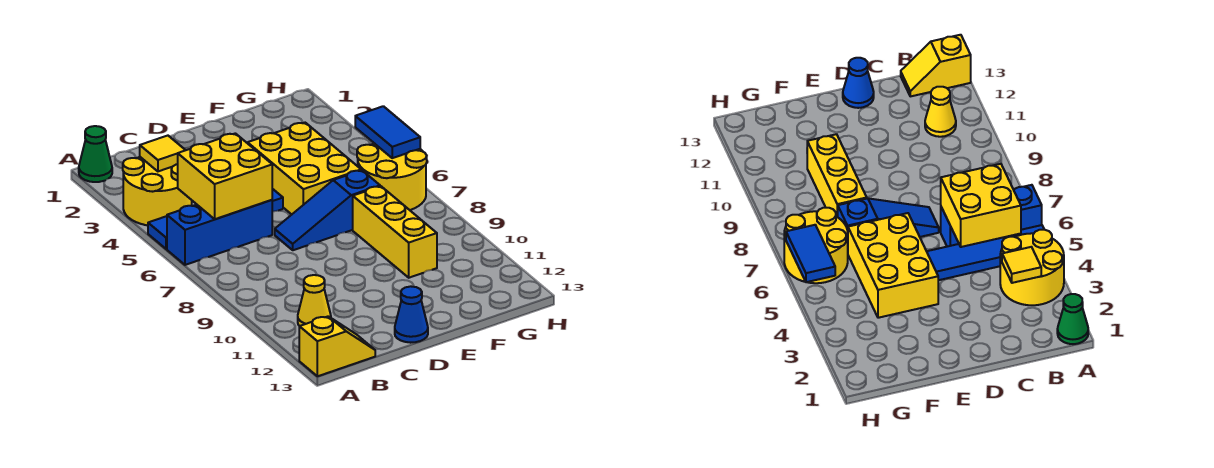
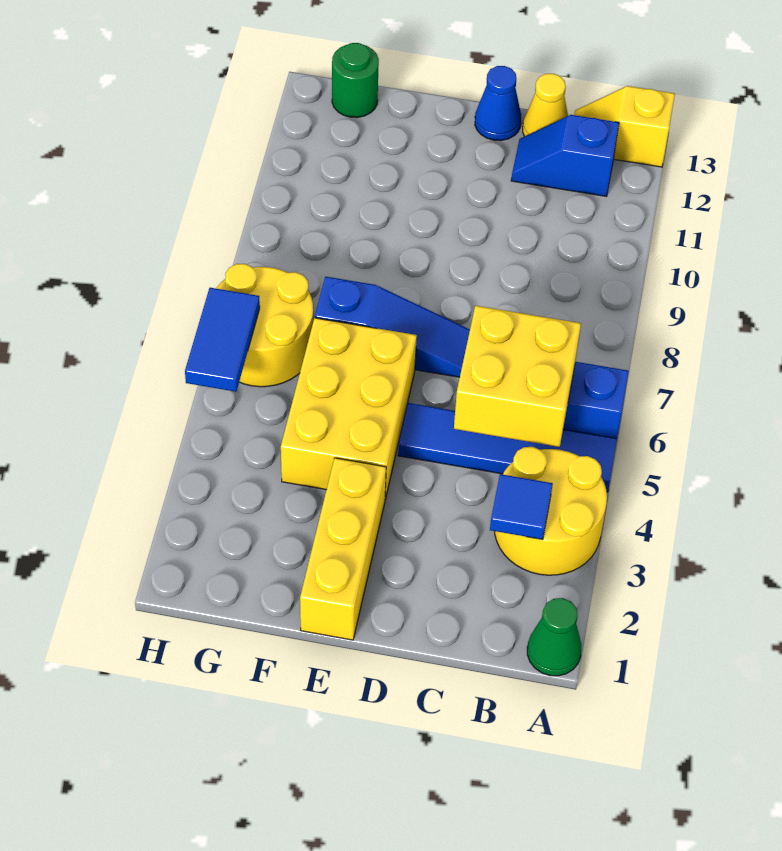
yellow tile B3 level 2 -> blue tile B3 level 2
yellow cone B11 level 1 -> yellow cone C13 level 1
none -> blue slope B12:C12 level 1 top B
yellow brick F8:F10 level 1 -> yellow brick E1:E3 level 1
none -> green round brick G13 level 1

